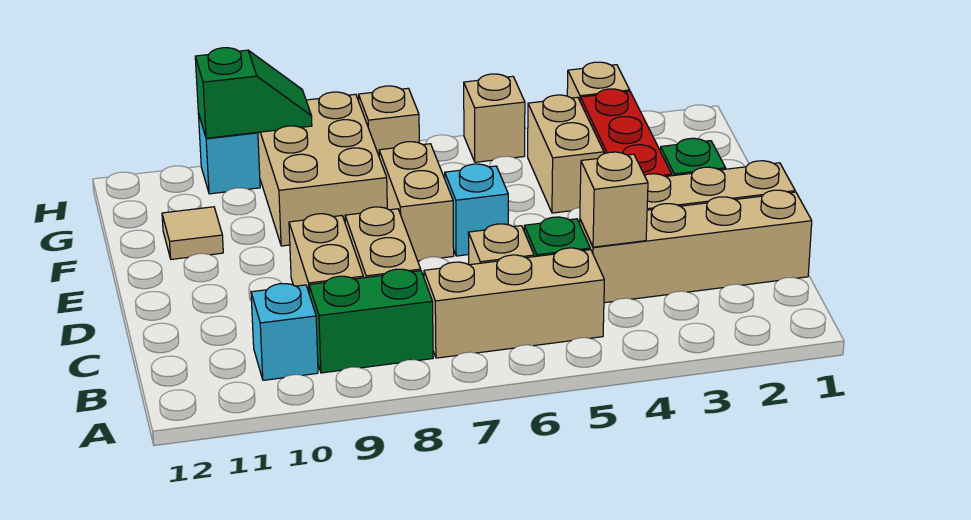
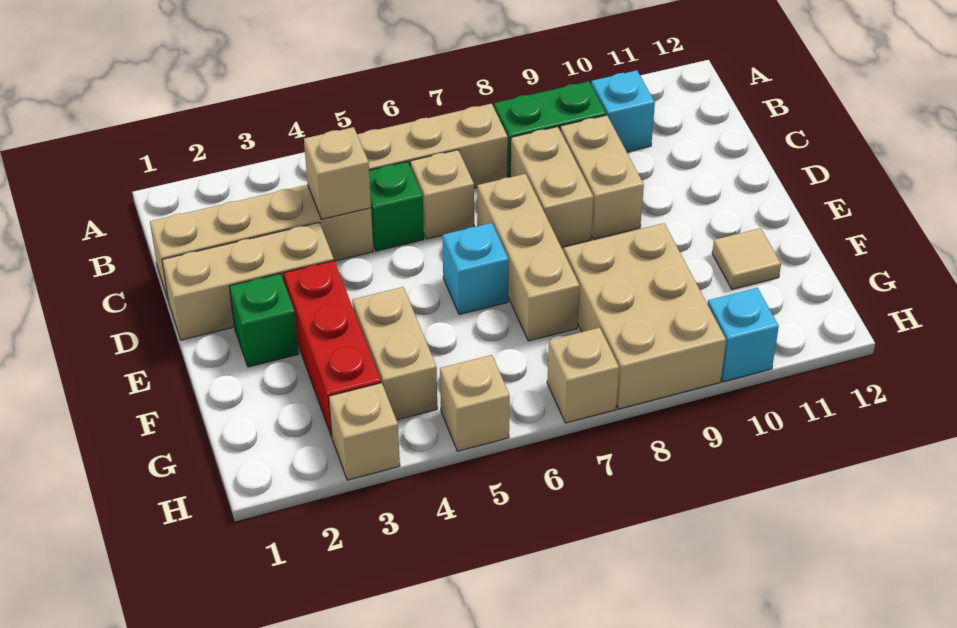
tan brick E7:F7 level 1 -> tan brick D7:F7 level 1
green slope H9:H10 level 2 top 10 -> none

